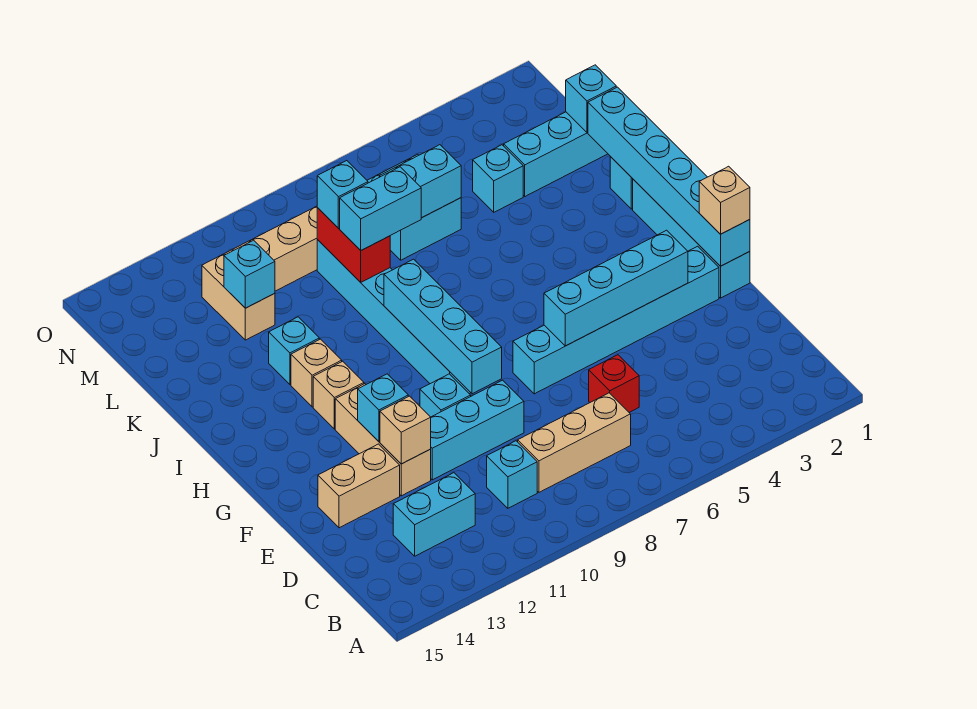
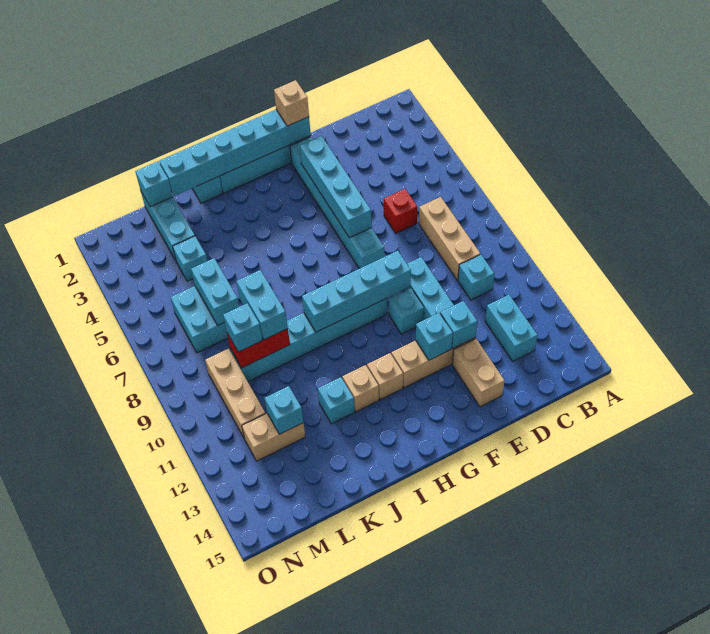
tan brick E12 level 2 -> cyan brick E12 level 2

